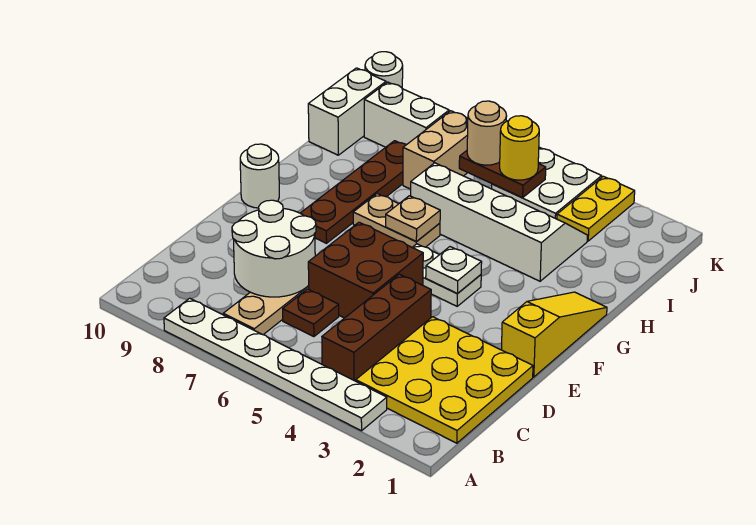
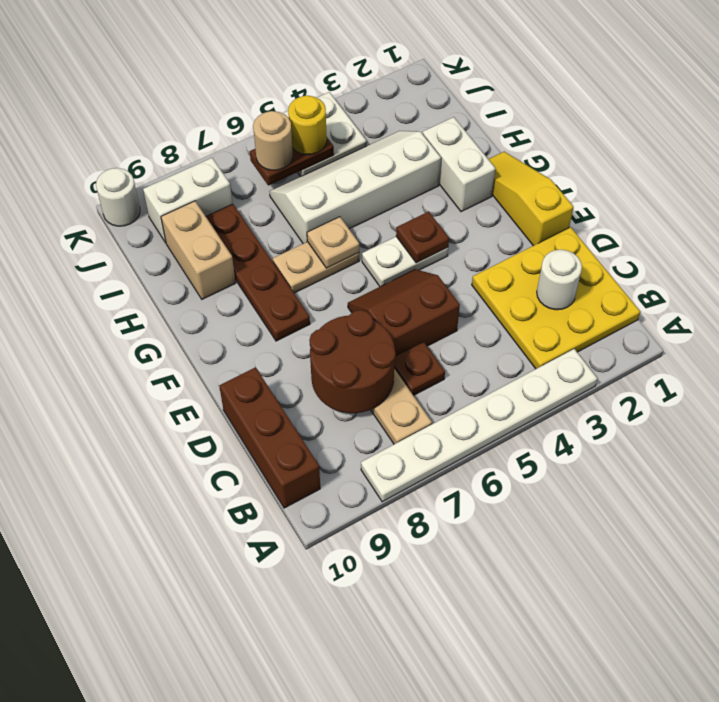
brown brick B4:D4 level 1 -> brown brick B10:D10 level 1
white round brick C7:D8 level 2 -> brown round brick C7:D8 level 2
brown brick D5:E6 level 1 -> brown slope D5:E6 level 1 top D
white plate F4 level 2 -> brown plate F4 level 2
white round brick F10 level 1 -> white round brick C2 level 2
tan brick I7:J7 level 1 -> tan brick H9:I9 level 1
white brick I10:J10 level 1 -> white brick G2:H2 level 1
yellow plate J3:K3 level 1 -> none

